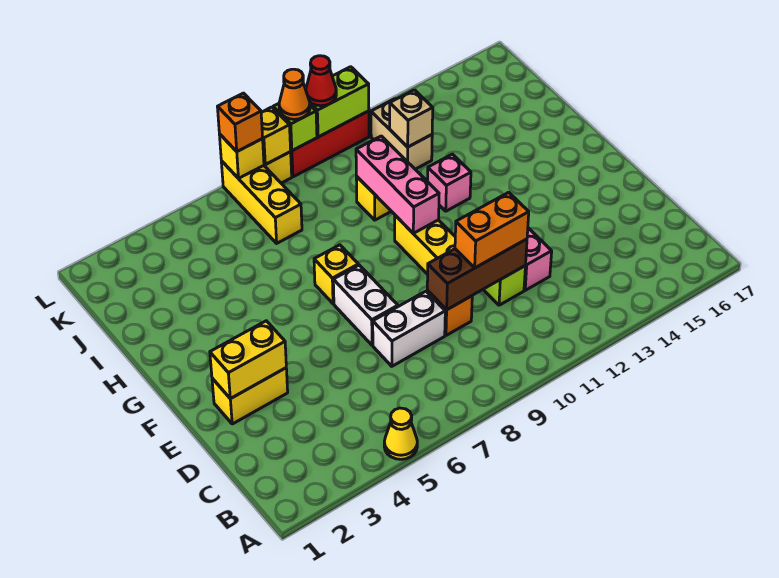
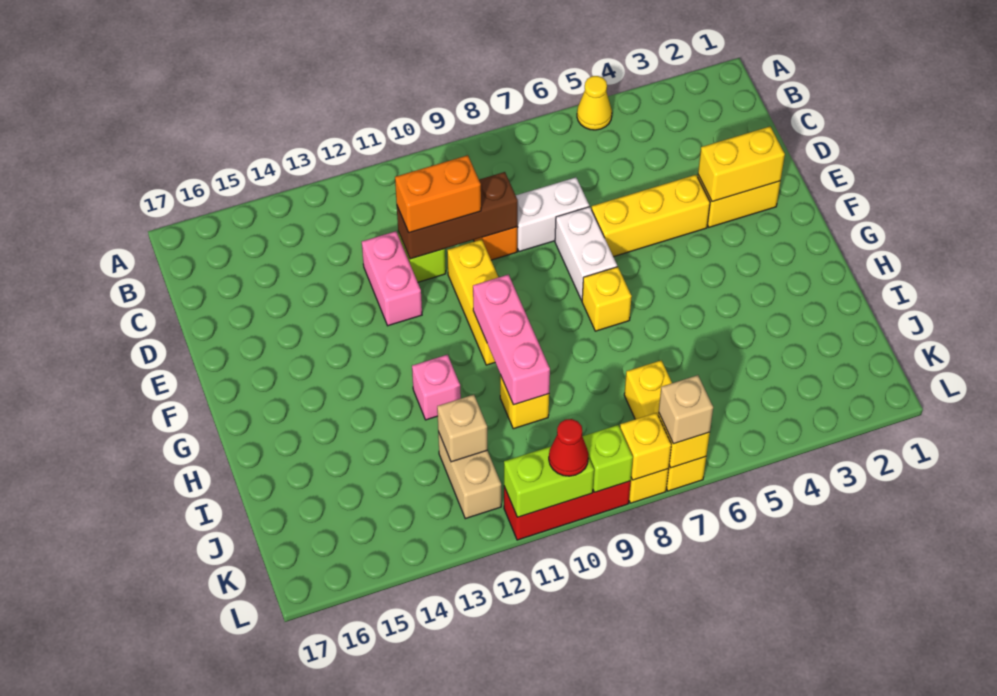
none -> yellow brick E4:E6 level 1
orange brick L7 level 3 -> tan brick L7 level 3
orange cone L9 level 3 -> none

